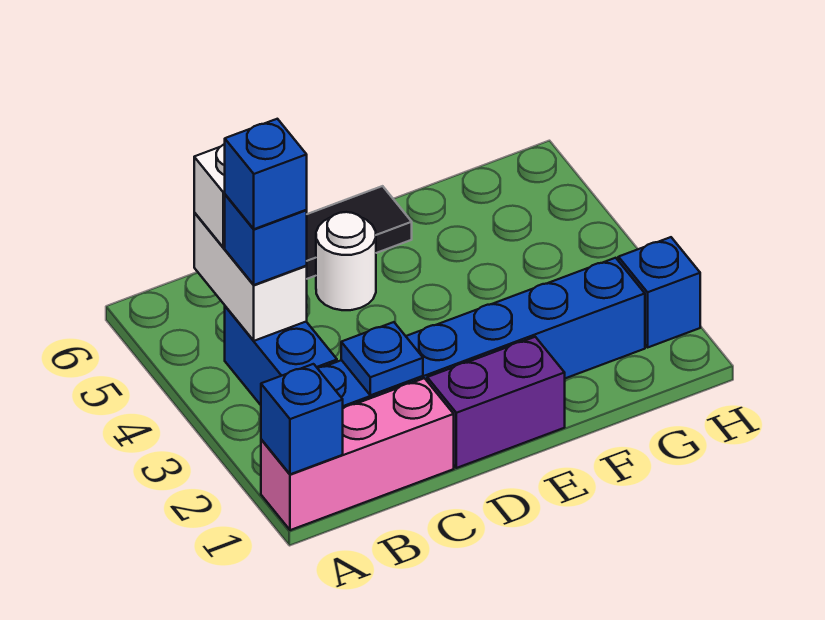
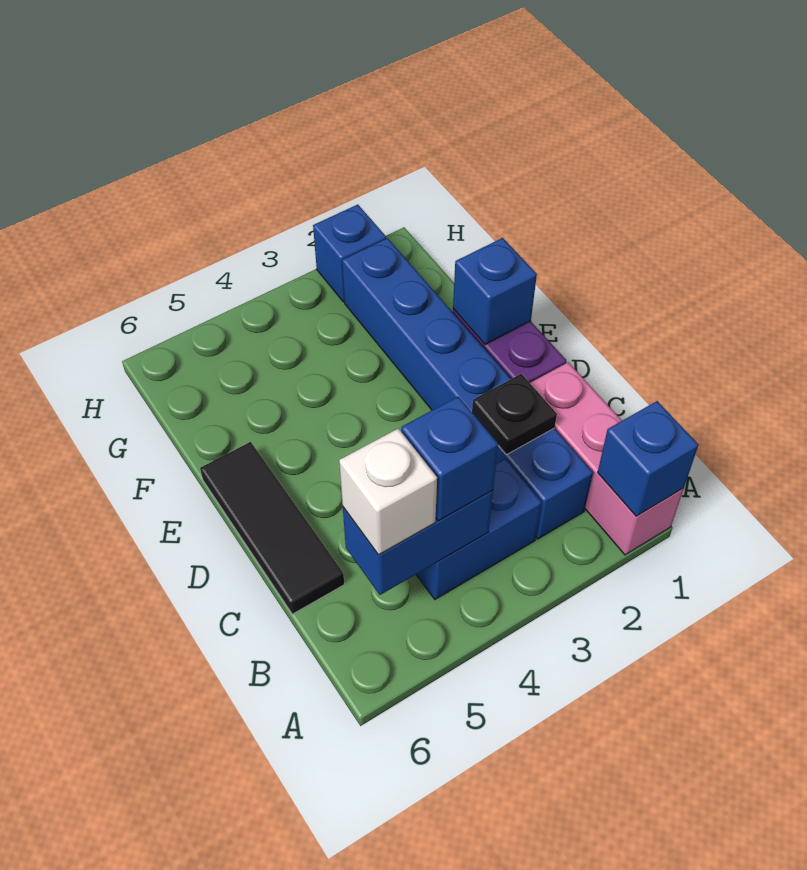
white brick B4:B5 level 2 -> blue brick B4:B5 level 2
blue brick B4 level 4 -> blue brick E1 level 2
blue plate C2 level 2 -> black plate C2 level 2
white round brick D5 level 1 -> none

